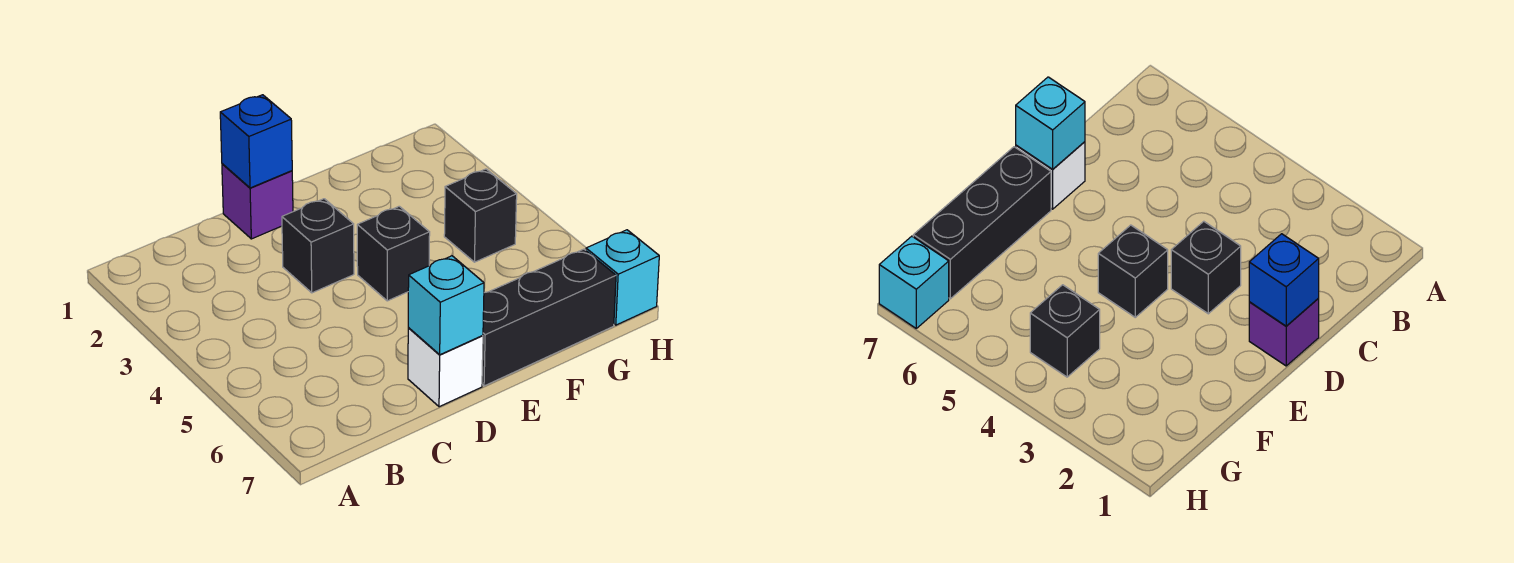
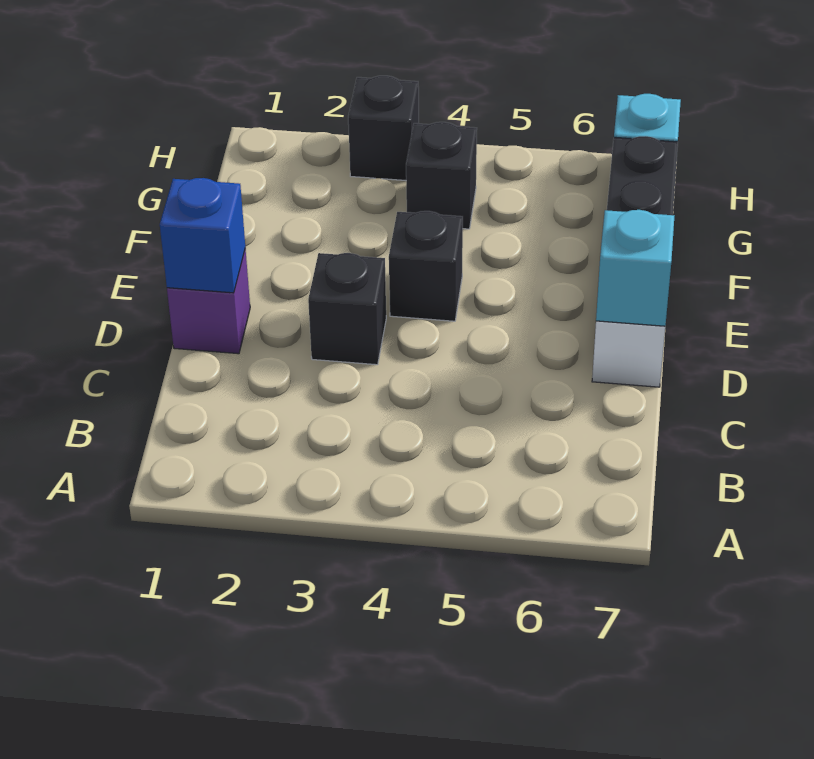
none -> black brick H3 level 1

